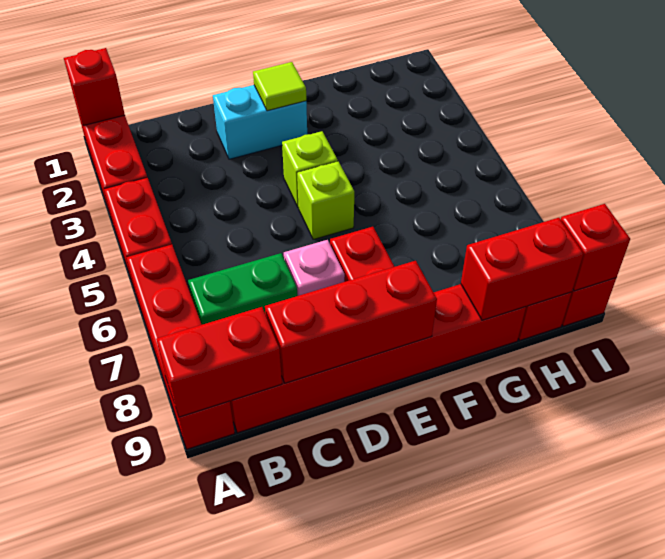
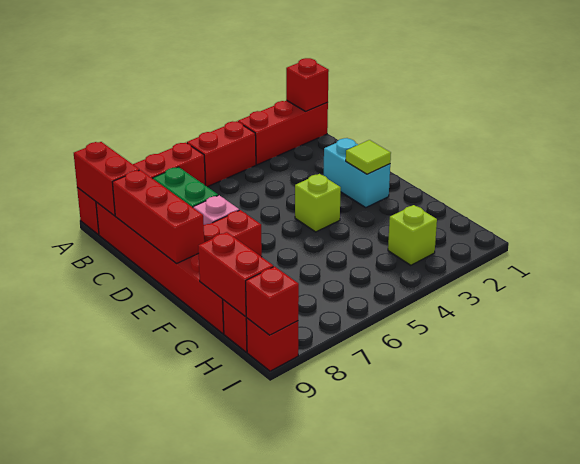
lime brick E5 level 1 -> lime brick H3 level 1

